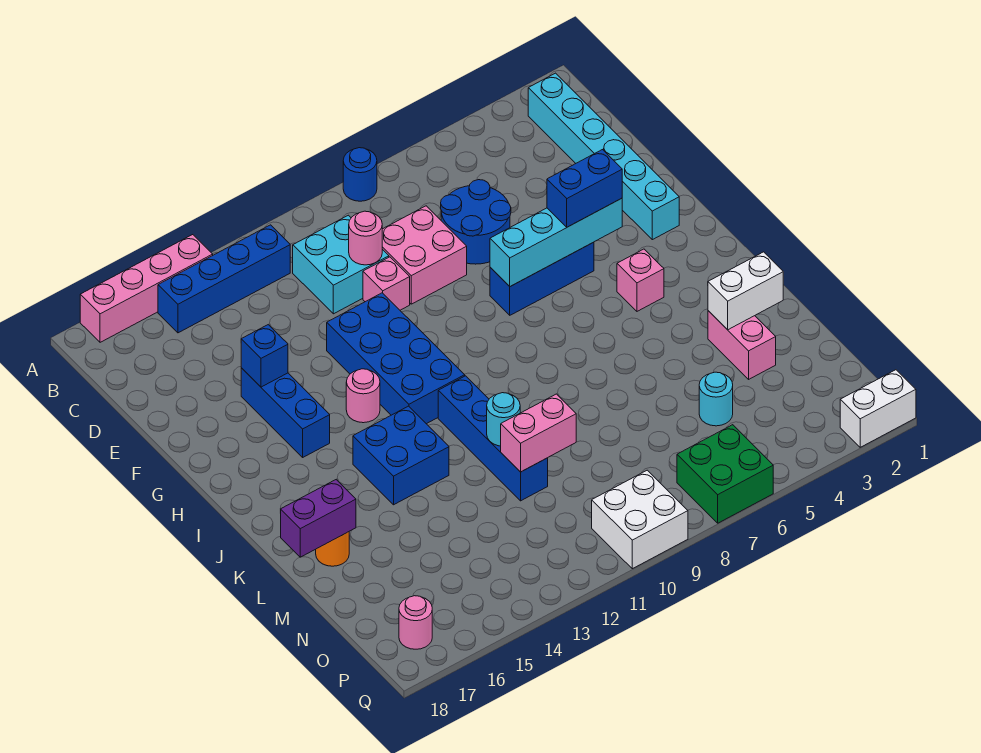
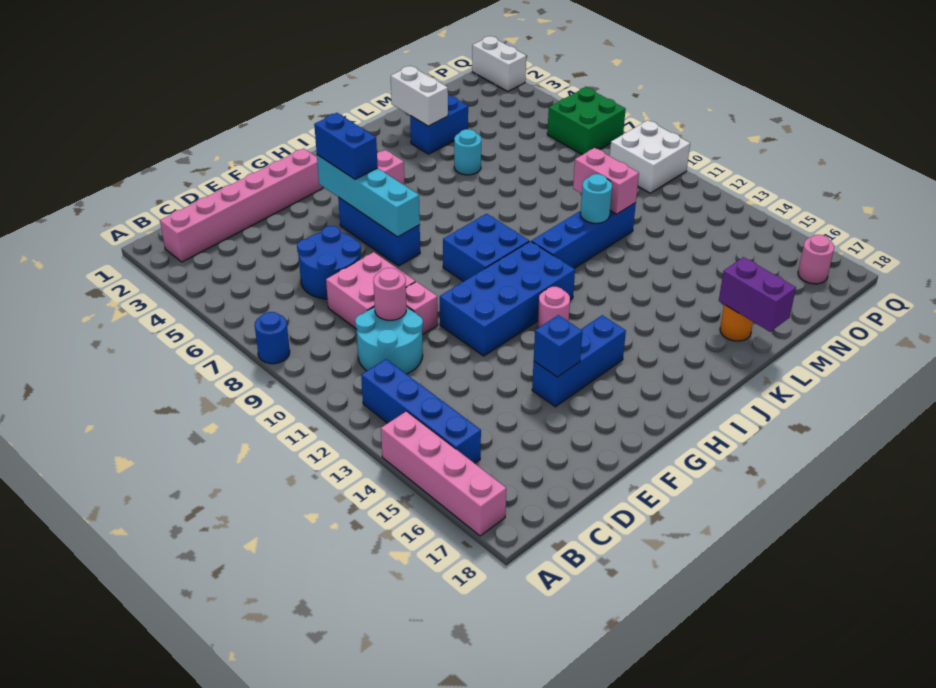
cyan brick B2:G2 level 1 -> pink brick B2:G2 level 1
cyan brick C10:D11 level 1 -> cyan round brick C10:D11 level 1
blue brick J13:K14 level 1 -> blue brick H9:I10 level 1
pink brick L3:M3 level 1 -> blue brick L3:M3 level 1
cyan round brick N5 level 1 -> cyan round brick L5 level 1

